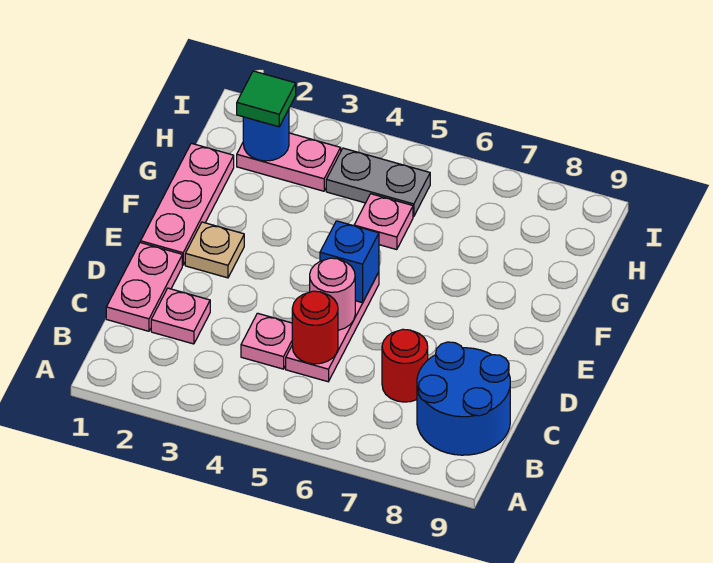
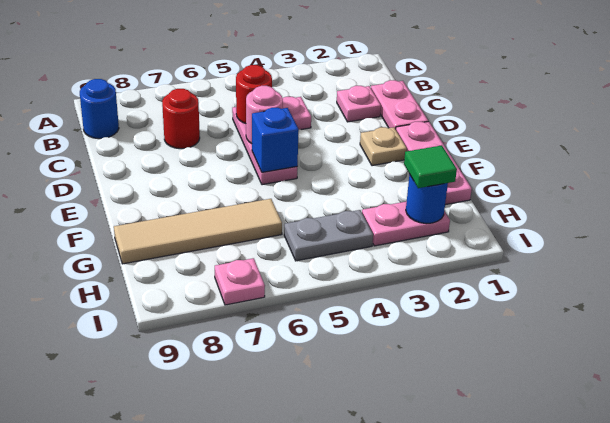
blue round brick B8:C9 level 1 -> blue round brick B9 level 1
pink plate G5 level 1 -> pink plate I7 level 1
none -> tan tile G6:G9 level 1

